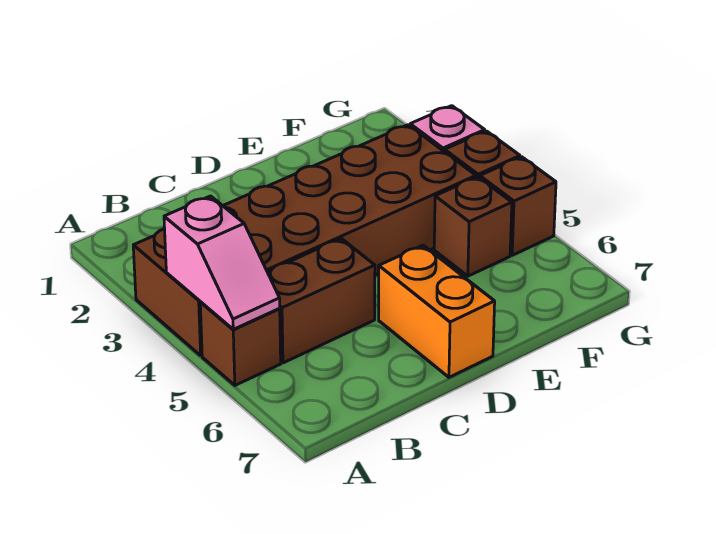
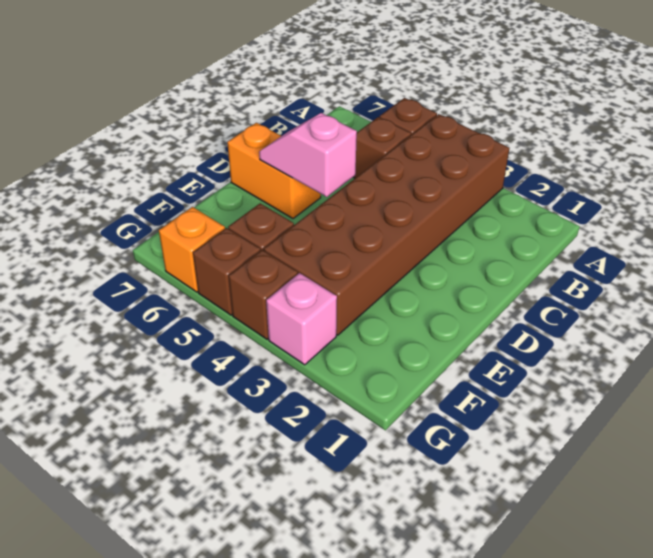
pink slope A4:A5 level 2 top 4 -> pink slope D5:D6 level 2 top 5
brown brick B5:C5 level 1 -> brown brick B5 level 1
none -> orange brick G6 level 1

